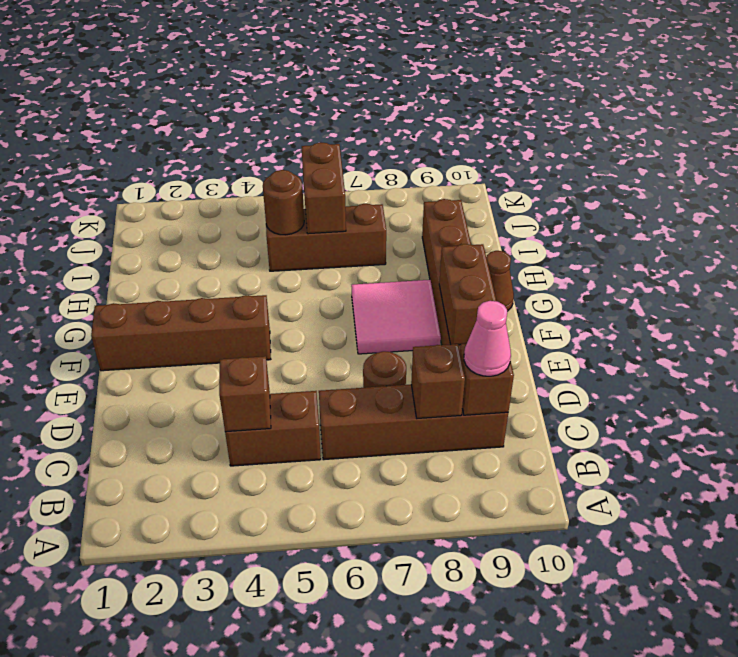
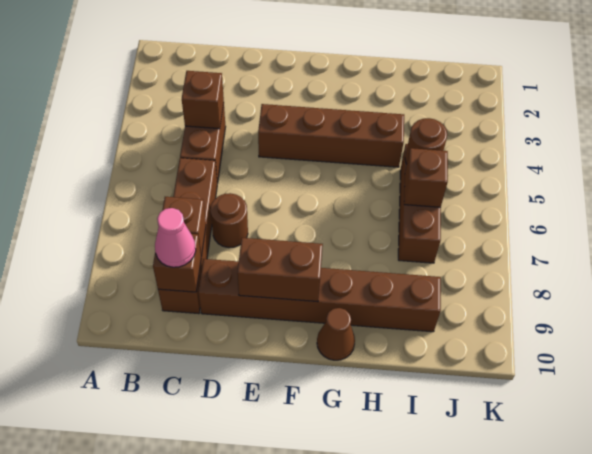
brown brick F1:F4 level 1 -> brown brick E4:H4 level 1
pink tile F7:G8 level 1 -> none
brown brick I6:J6 level 2 -> brown brick I6 level 2

